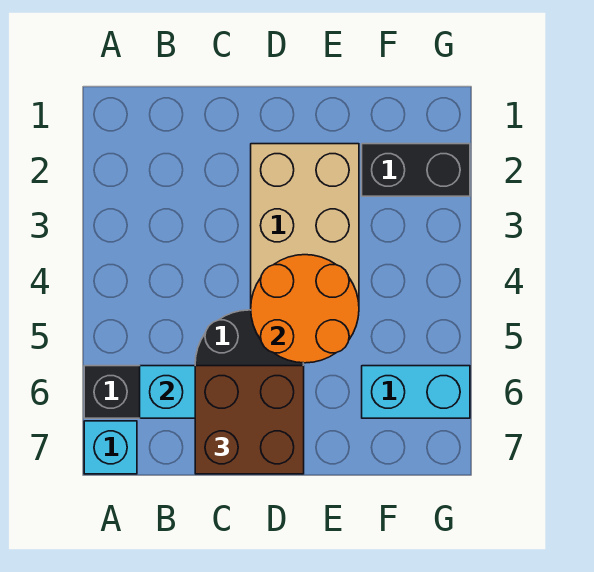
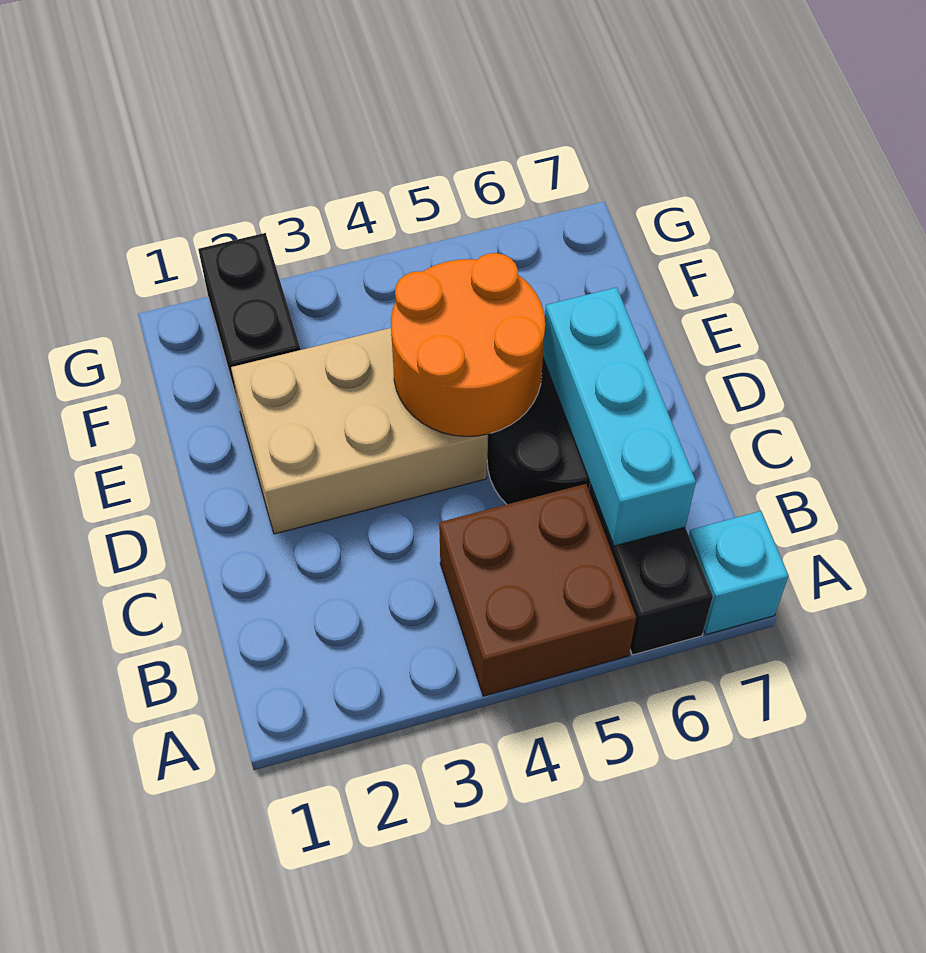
brown brick C6:D7 level 3 -> brown brick A4:B5 level 1
cyan brick F6:G6 level 1 -> none

